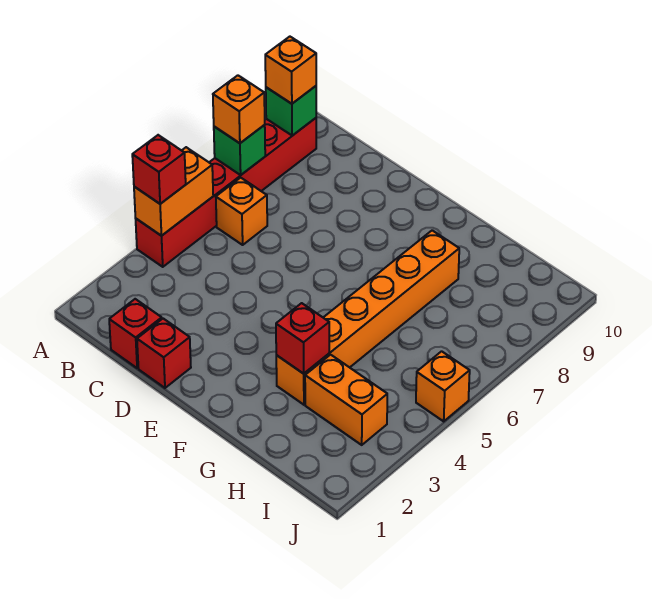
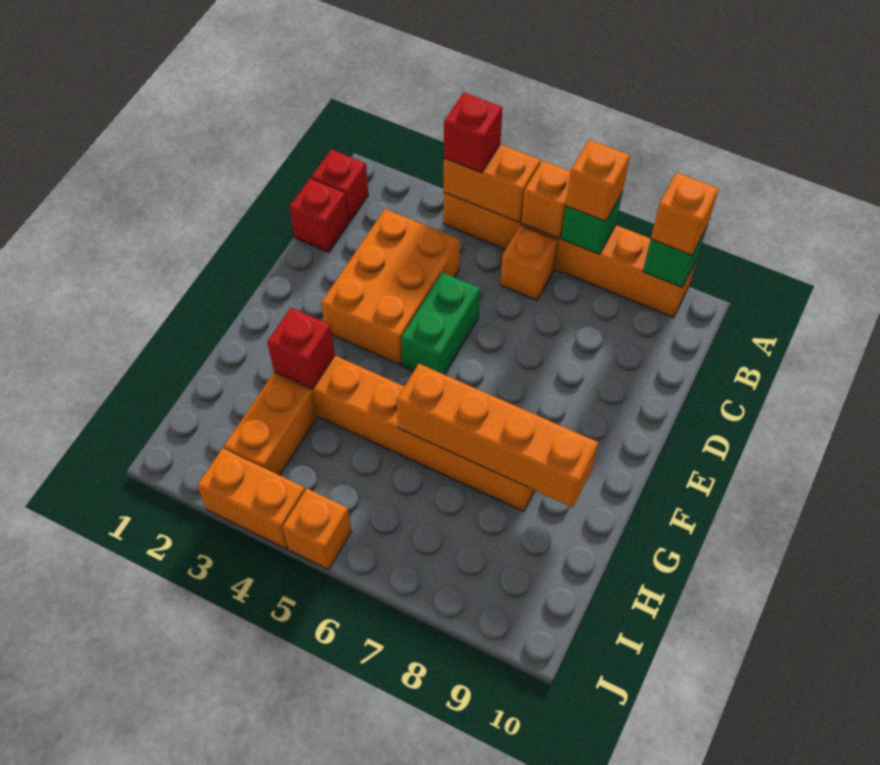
red brick A4:A9 level 1 -> orange brick A4:A9 level 1
none -> orange brick A6 level 2
none -> orange brick C3:E4 level 1
red brick D1 level 1 -> red brick B1 level 1
none -> green brick D5:E5 level 1
none -> orange brick G6:G9 level 2
none -> orange brick J3:J4 level 1

